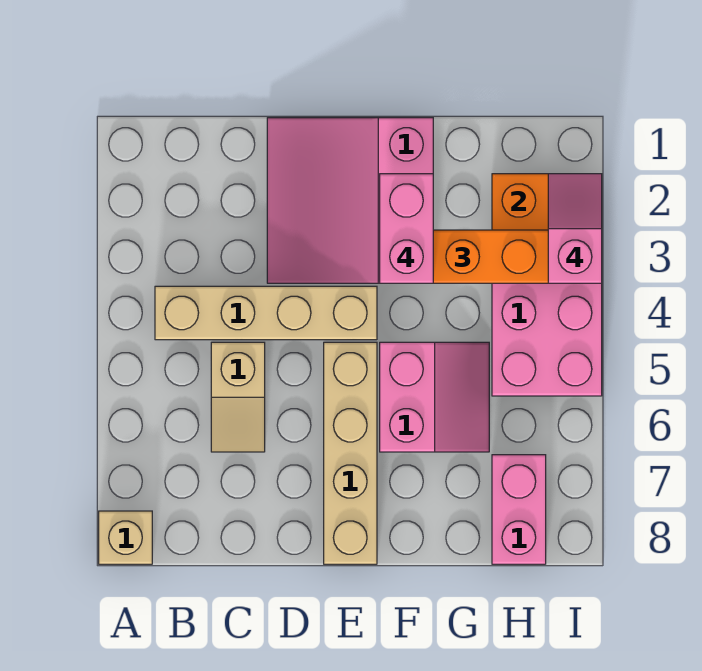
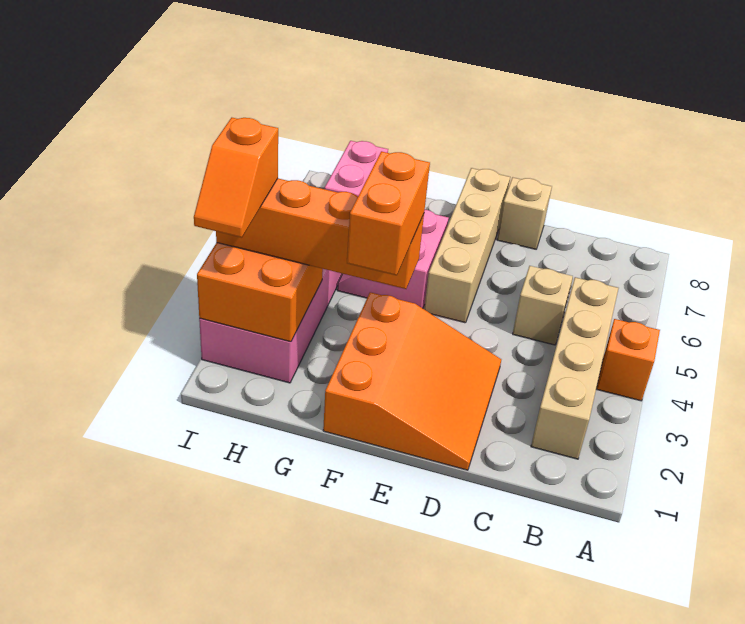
none -> orange brick A4 level 1
tan brick A8 level 1 -> tan brick D8 level 1
tan brick B4:E4 level 1 -> tan brick B2:B5 level 1
pink slope D1:F3 level 1 top F -> orange slope D1:F3 level 1 top F
pink brick F2:F3 level 4 -> orange brick F2:F3 level 4
pink slope I2:I3 level 4 top 3 -> orange slope I2:I3 level 4 top 3

